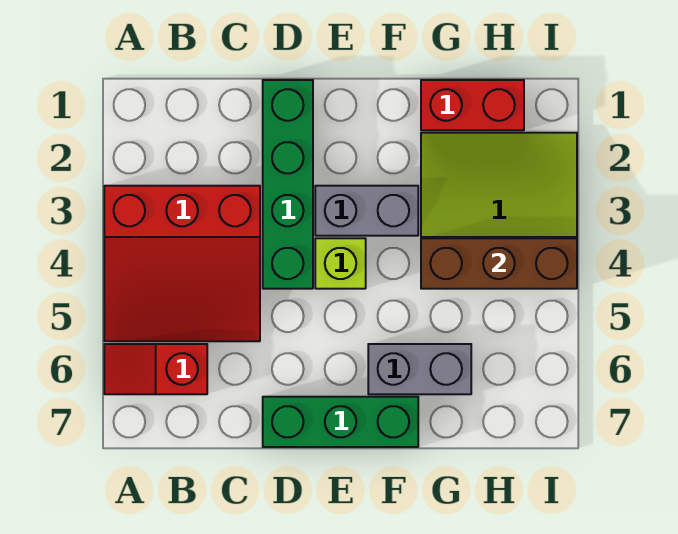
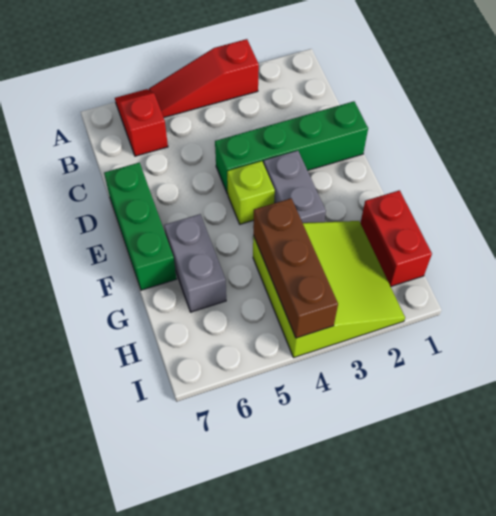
red slope A3:C5 level 1 top 3 -> red slope A3:A5 level 1 top 3

